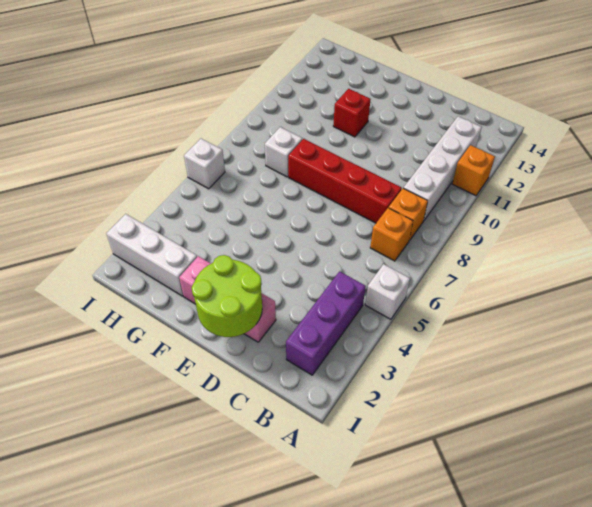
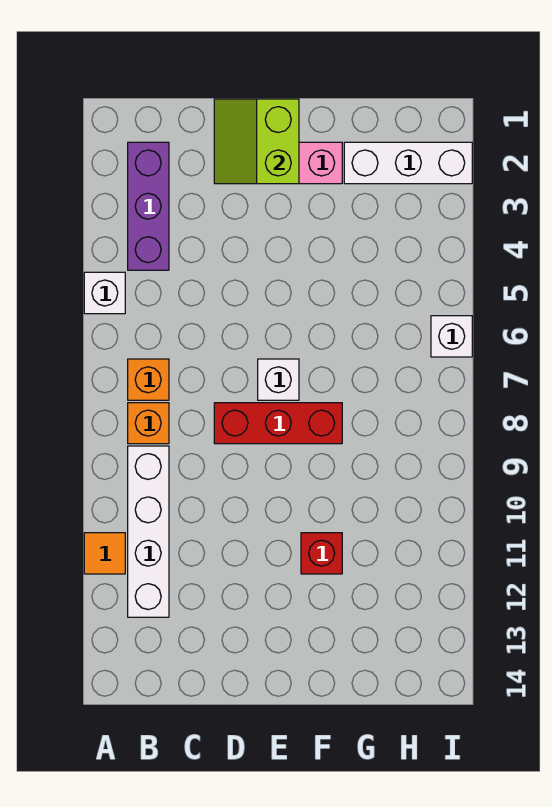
orange brick A11 level 1 -> orange tile A11 level 1
red brick C8:F8 level 1 -> red brick D8:F8 level 1
lime round brick D1:E2 level 2 -> lime slope D1:E2 level 2 top E
white brick G8 level 1 -> white brick E7 level 1

